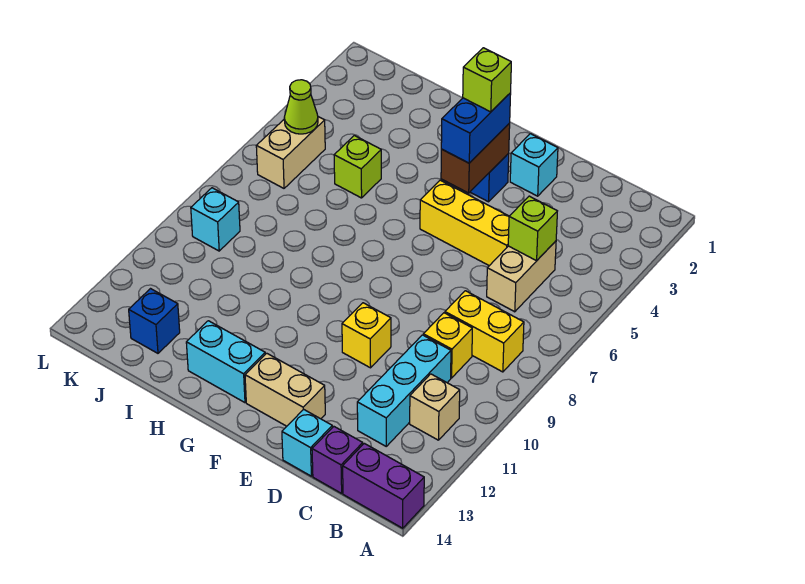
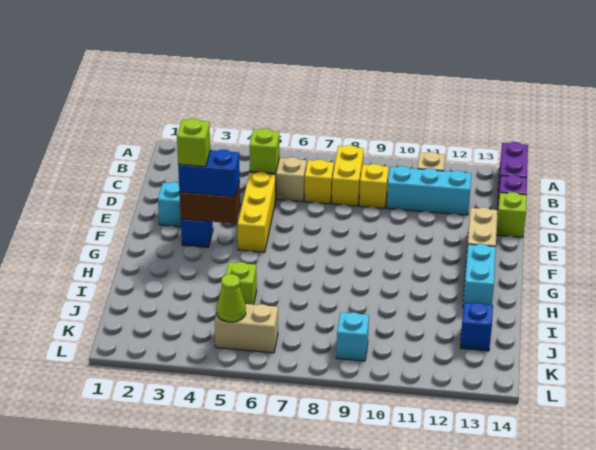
cyan brick D14 level 1 -> lime brick D14 level 1
yellow brick E10 level 1 -> yellow brick C7 level 1

